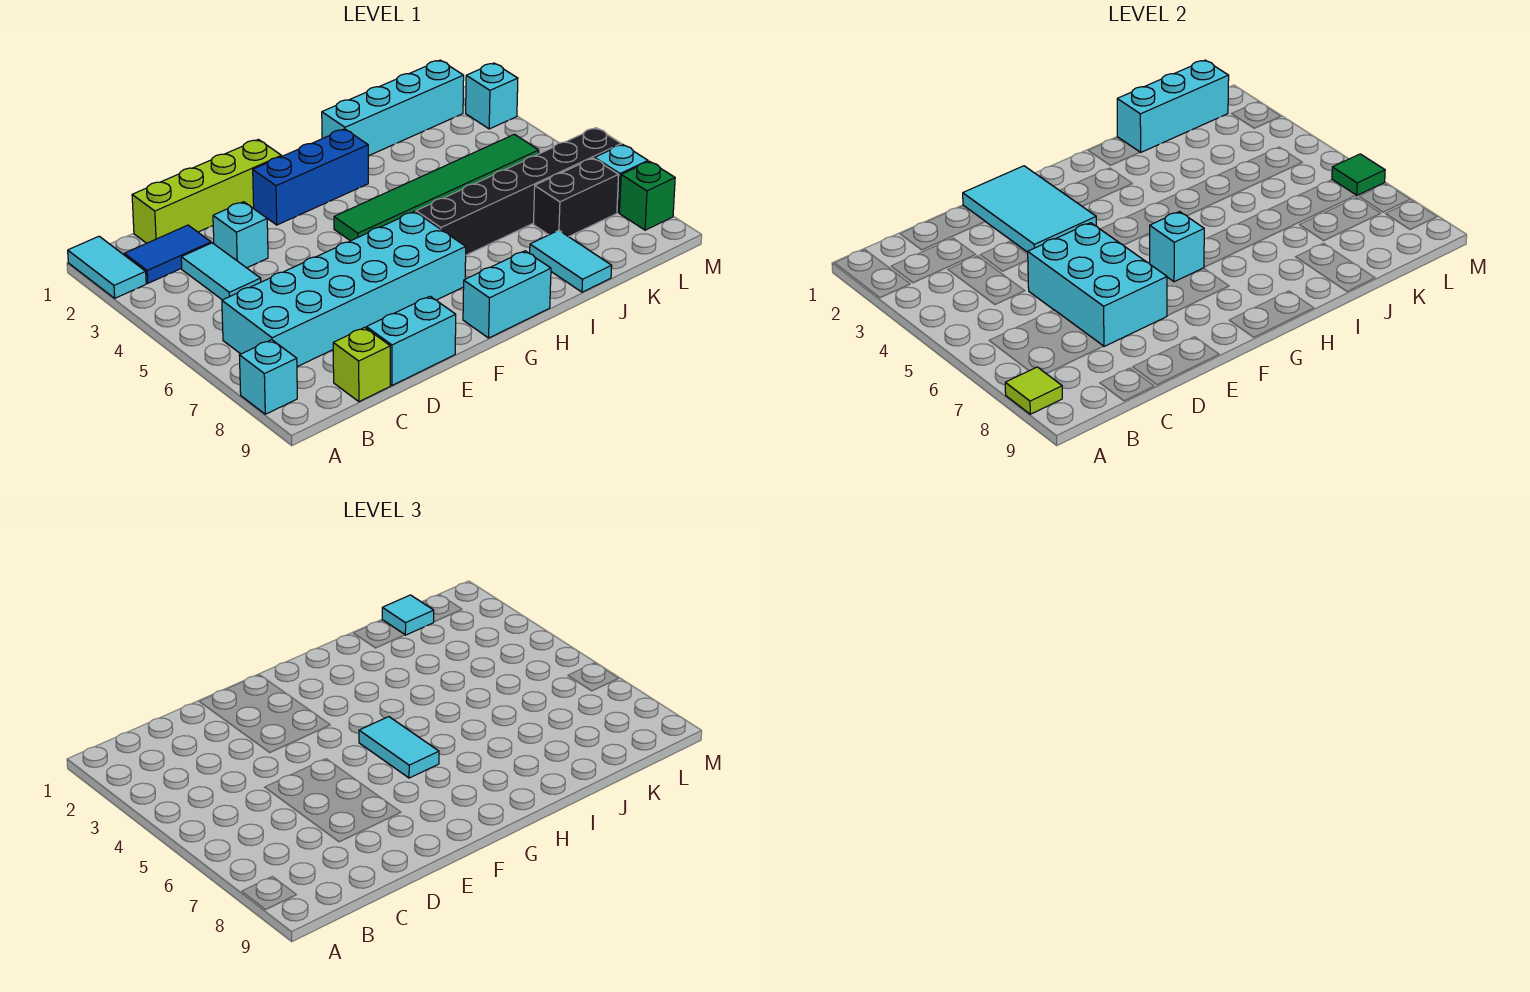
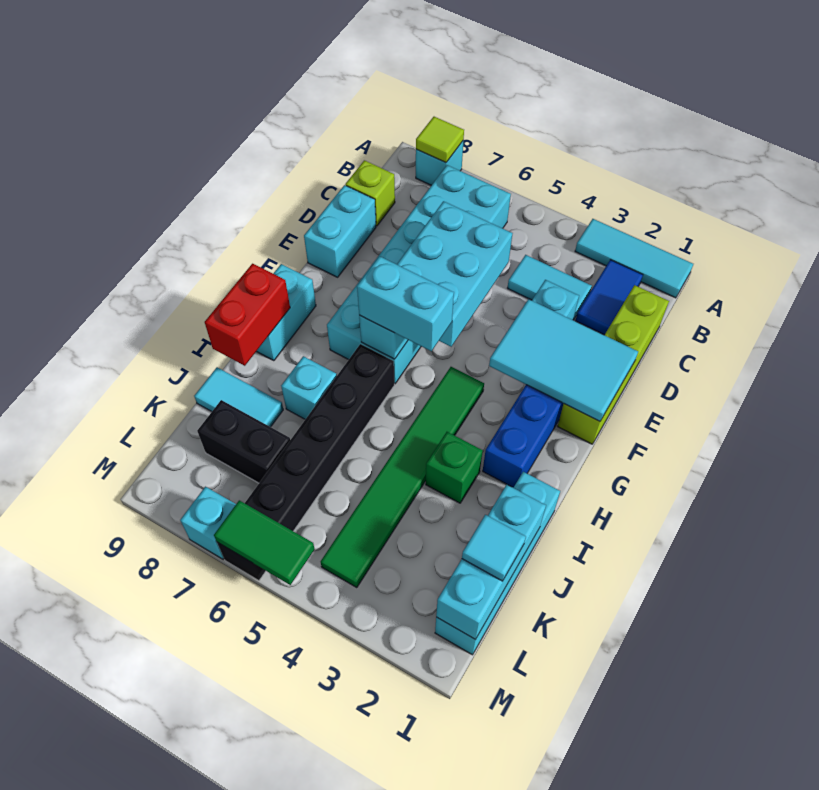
cyan tile A1:A2 level 1 -> cyan tile A1:A3 level 1
cyan brick D5:E7 level 2 -> cyan brick D5:F6 level 2
cyan tile G5:G6 level 3 -> cyan brick G5:G6 level 3
none -> red brick H9:I9 level 2
black brick K7:L7 level 1 -> black brick K7:K8 level 1
cyan brick M2 level 1 -> cyan brick I7 level 1
green tile M6 level 2 -> green tile M5:M6 level 2
green brick M8 level 1 -> green brick I3 level 1

